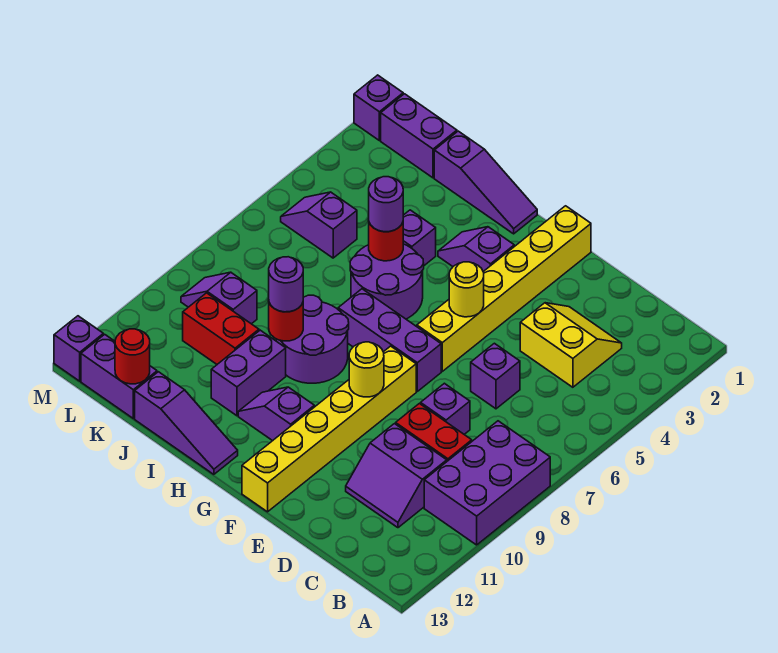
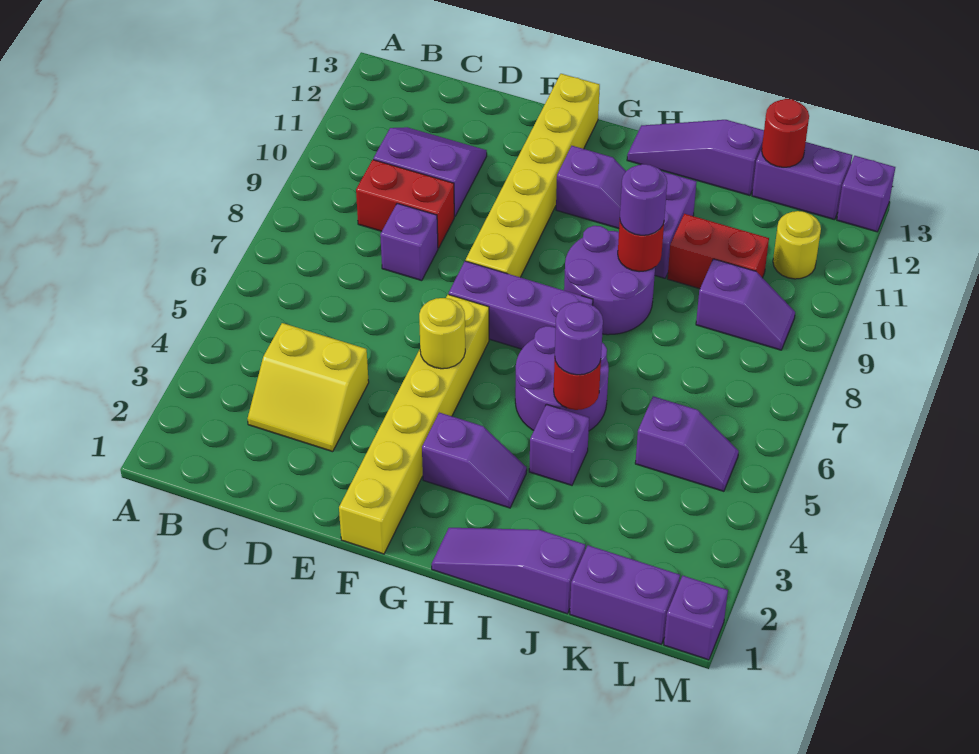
purple brick A8:B10 level 1 -> none
purple brick D6 level 1 -> none
yellow round brick F9 level 2 -> yellow round brick L11 level 1

